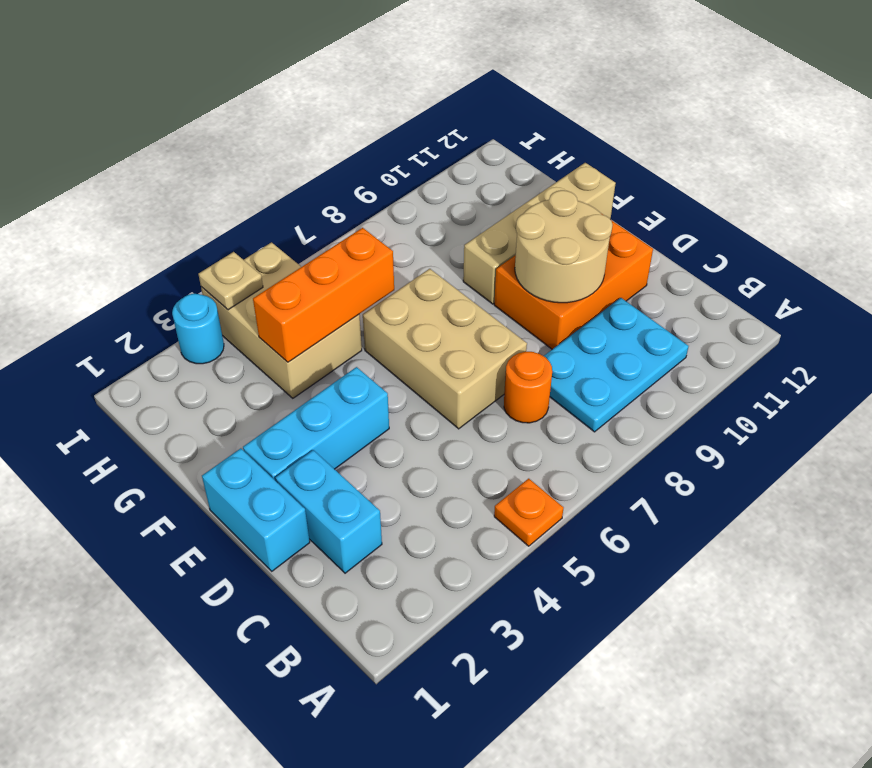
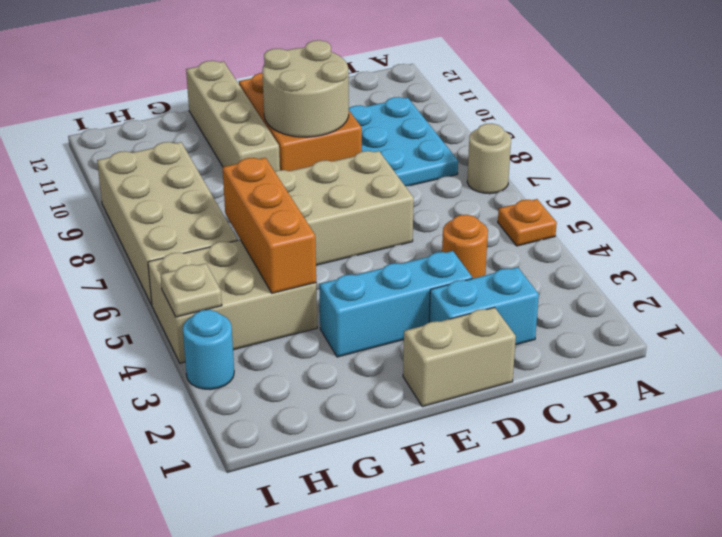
none -> tan round brick A7 level 1
orange round brick C7 level 1 -> orange round brick C4 level 1
cyan brick D1:E1 level 1 -> tan brick D1:E1 level 1
cyan brick E2:E4 level 1 -> cyan brick D3:F3 level 1
none -> tan brick H6:I9 level 1

